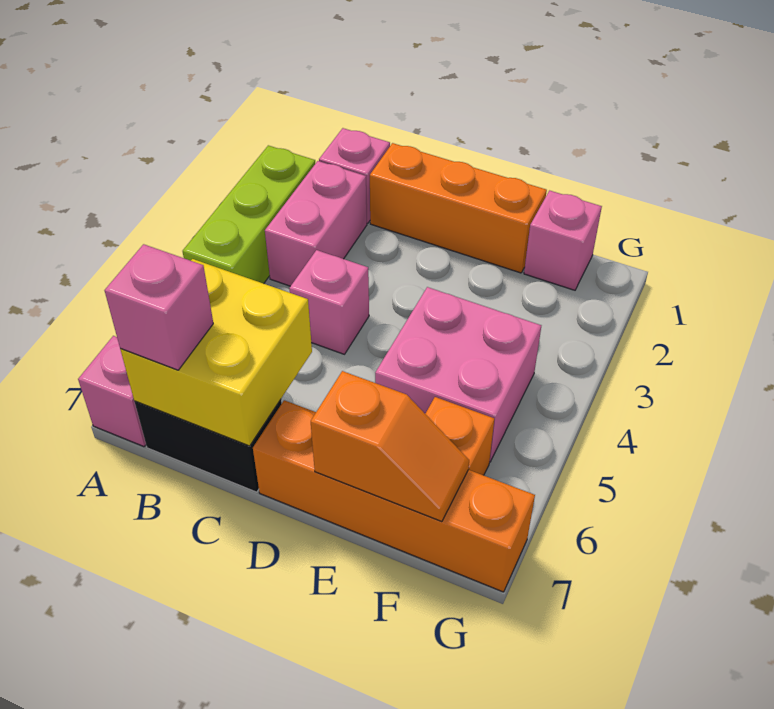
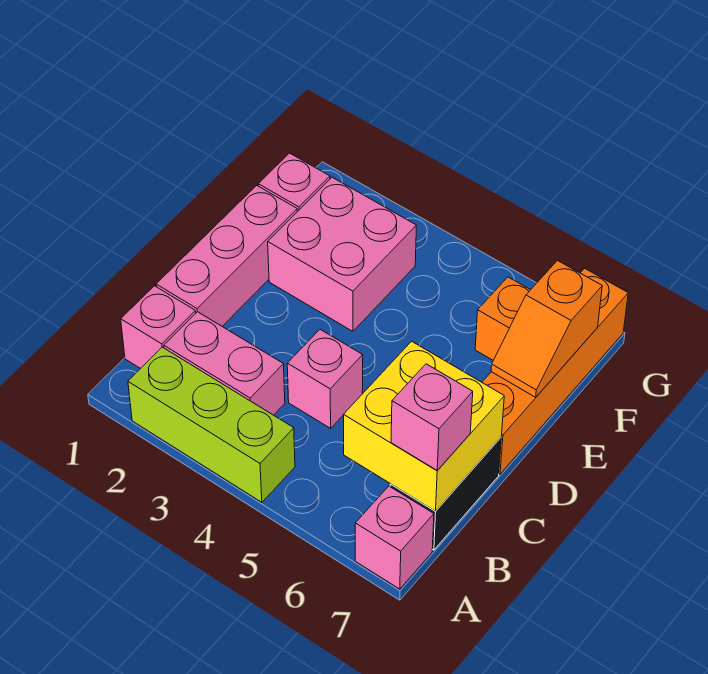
orange brick C1:E1 level 1 -> pink brick C1:E1 level 1
pink brick E4:F5 level 1 -> pink brick E2:F3 level 1
orange slope E7:F7 level 2 top E -> orange slope E7:F7 level 2 top F

